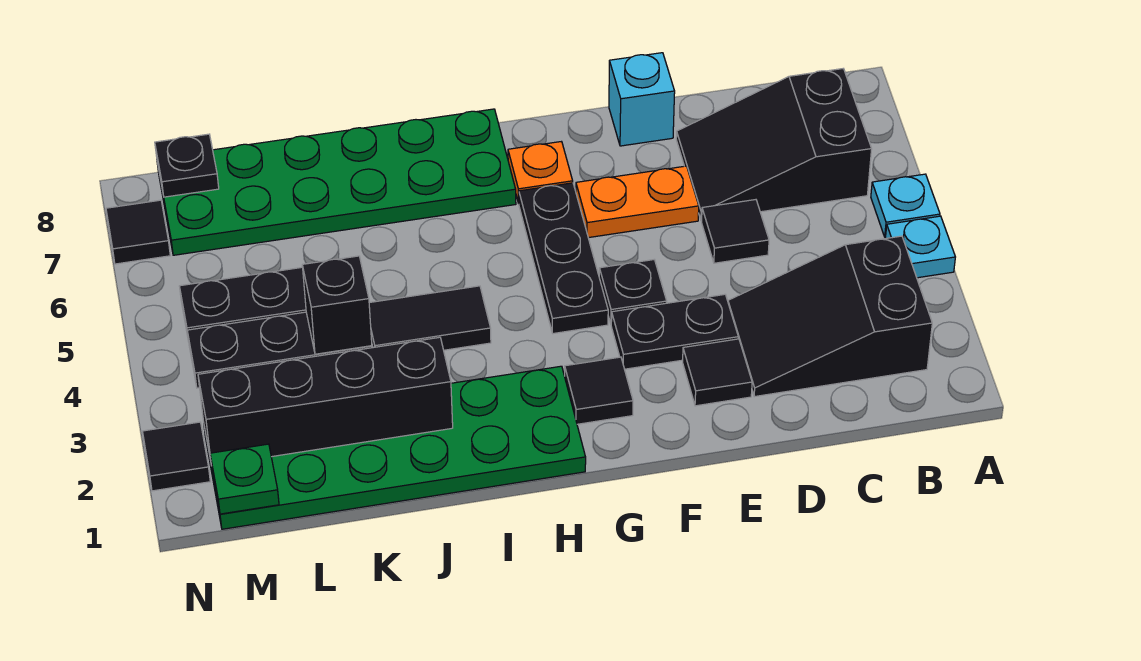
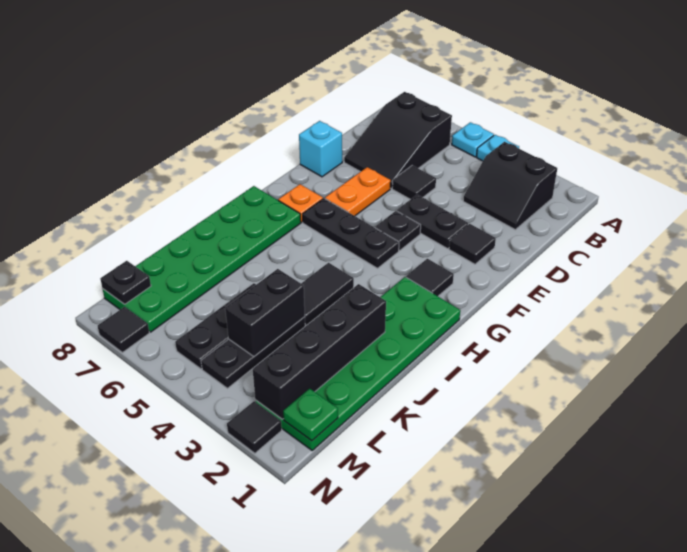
black slope B2:D3 level 1 top B -> black slope B2:C3 level 1 top B
black plate E3:F3 level 1 -> black plate E3:E4 level 1
black brick K4 level 2 -> black brick K4:L4 level 2

